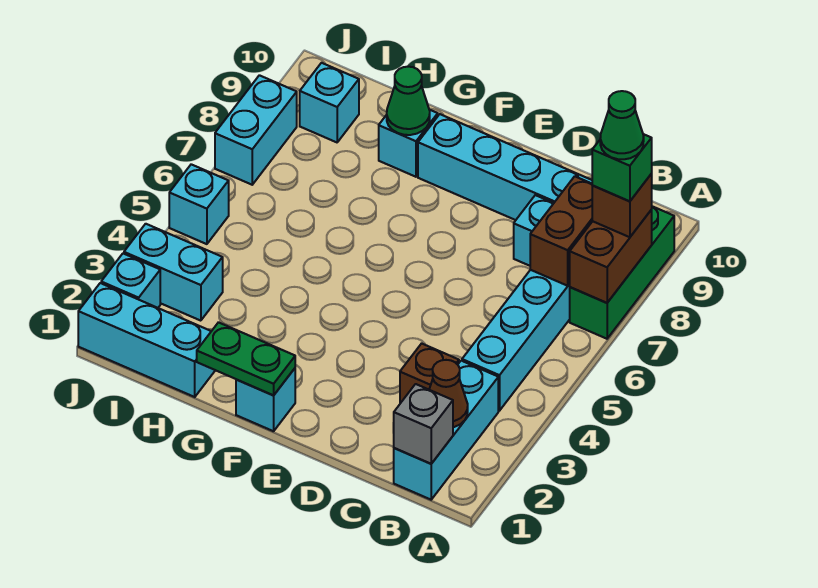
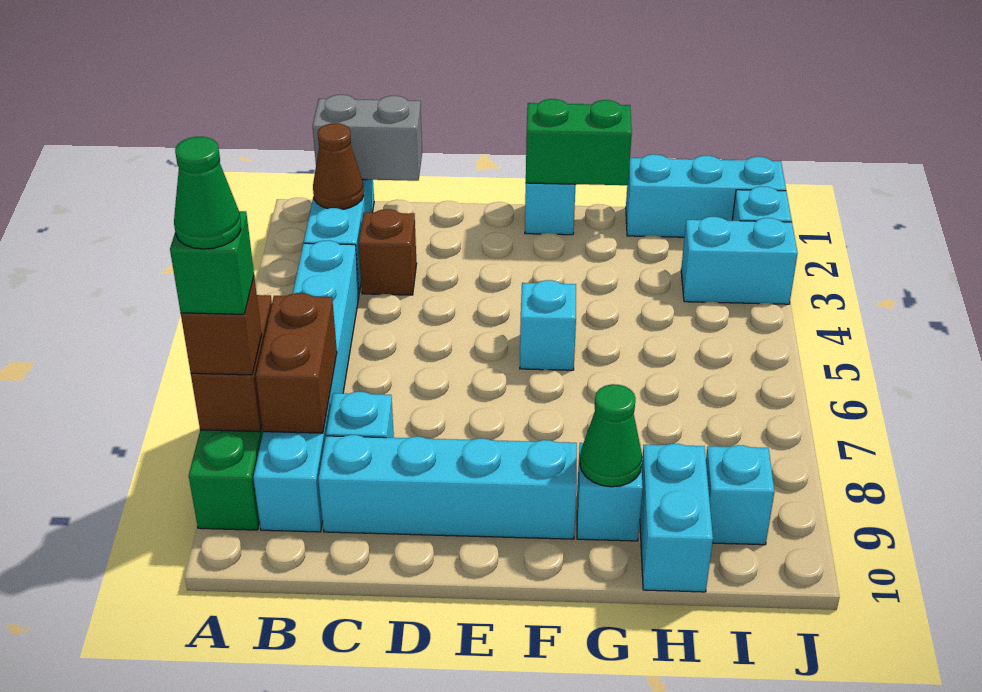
grey brick B1 level 2 -> grey brick B1:C1 level 2
green plate F1:G1 level 2 -> green brick F1:G1 level 2
cyan brick J5 level 1 -> cyan brick F5 level 1
cyan brick J7:J8 level 1 -> cyan brick H9:H10 level 1

